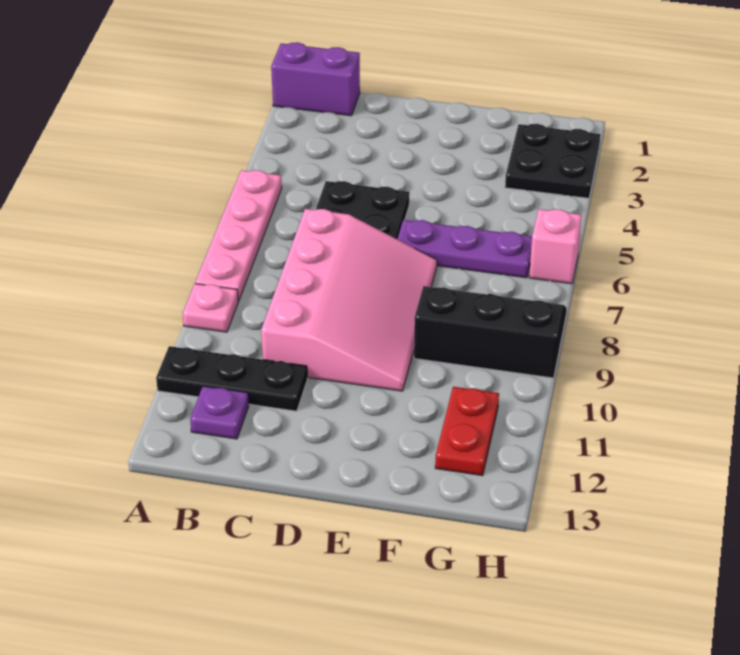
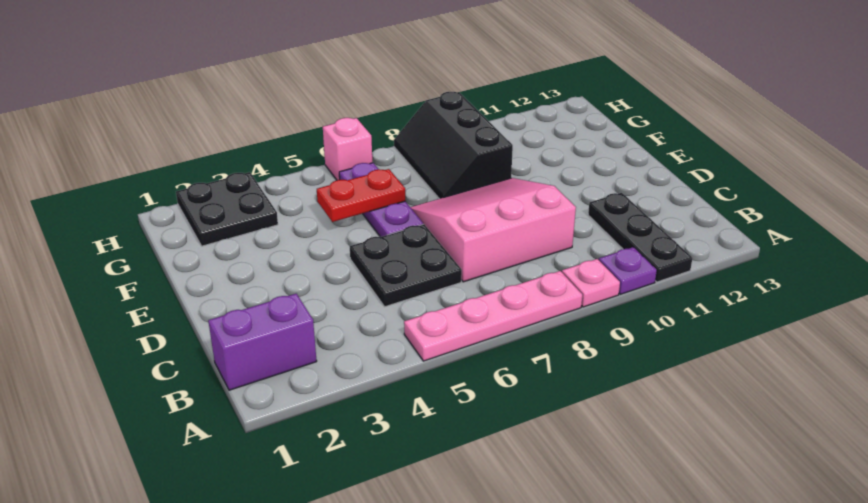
purple brick A1:B1 level 1 -> purple brick B1:B2 level 1
purple plate B12 level 1 -> purple plate A10 level 1
pink slope C7:E10 level 1 top C -> pink slope C7:E9 level 1 top C
red plate G11:G12 level 1 -> red plate F5:F6 level 2

